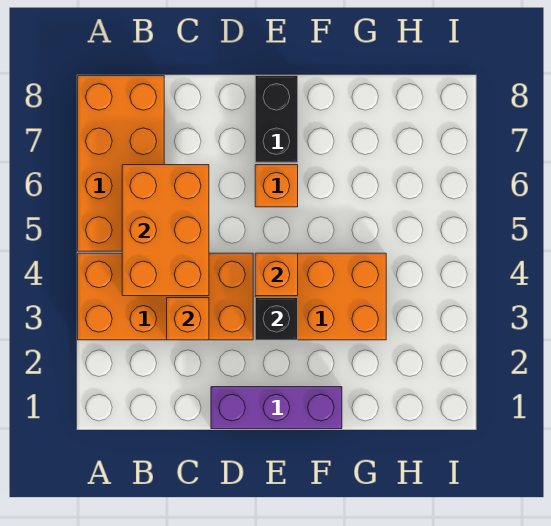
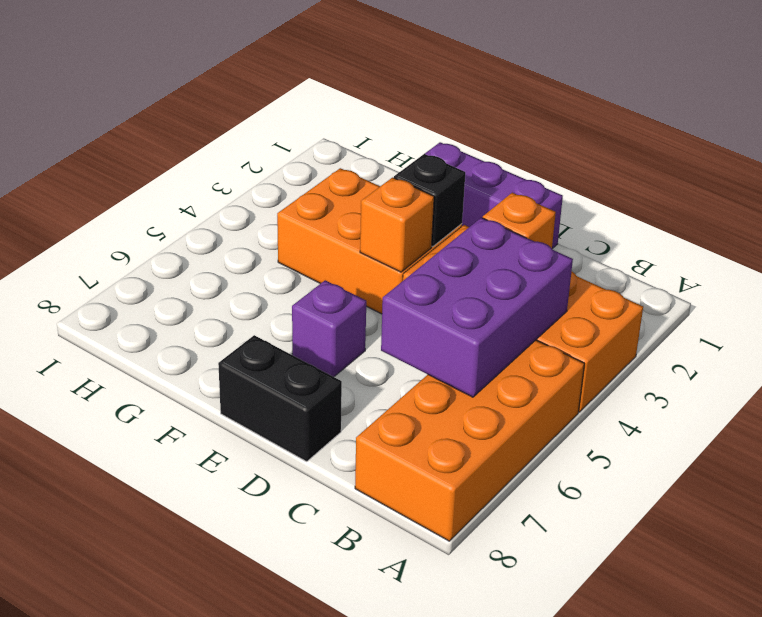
orange brick B4:C6 level 2 -> purple brick B4:C6 level 2
orange brick E6 level 1 -> purple brick E6 level 1
black brick E7:E8 level 1 -> black brick D8:E8 level 1

